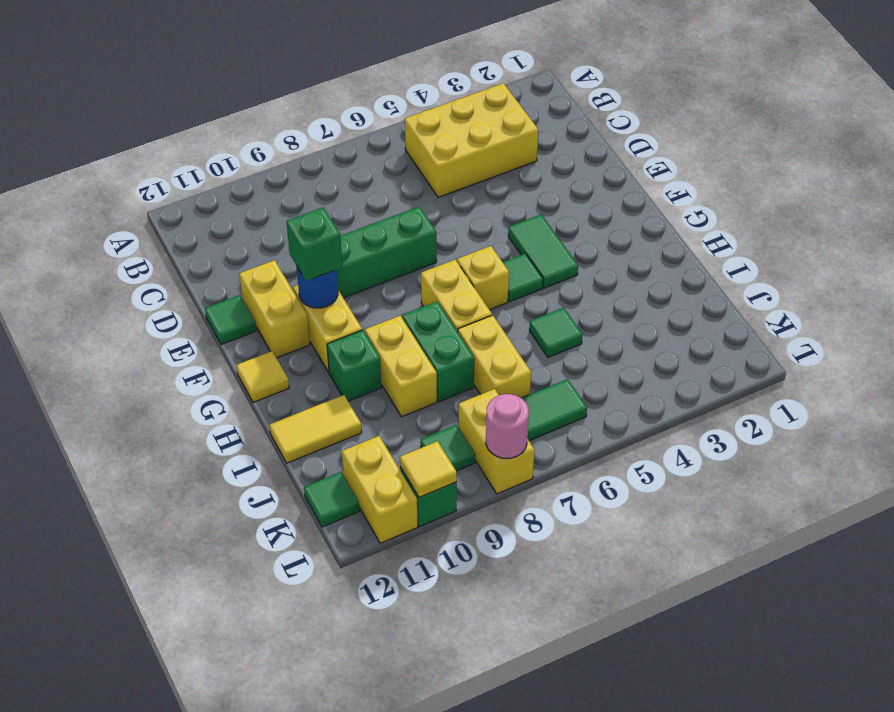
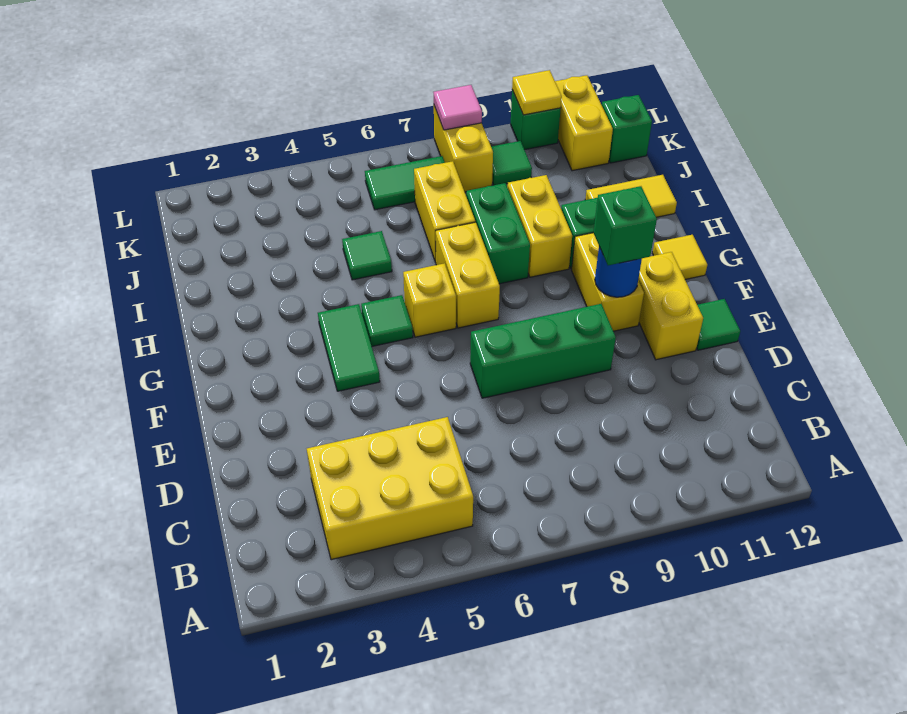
green tile K12 level 1 -> green brick K12 level 1
pink round brick L8 level 2 -> pink tile L8 level 2

